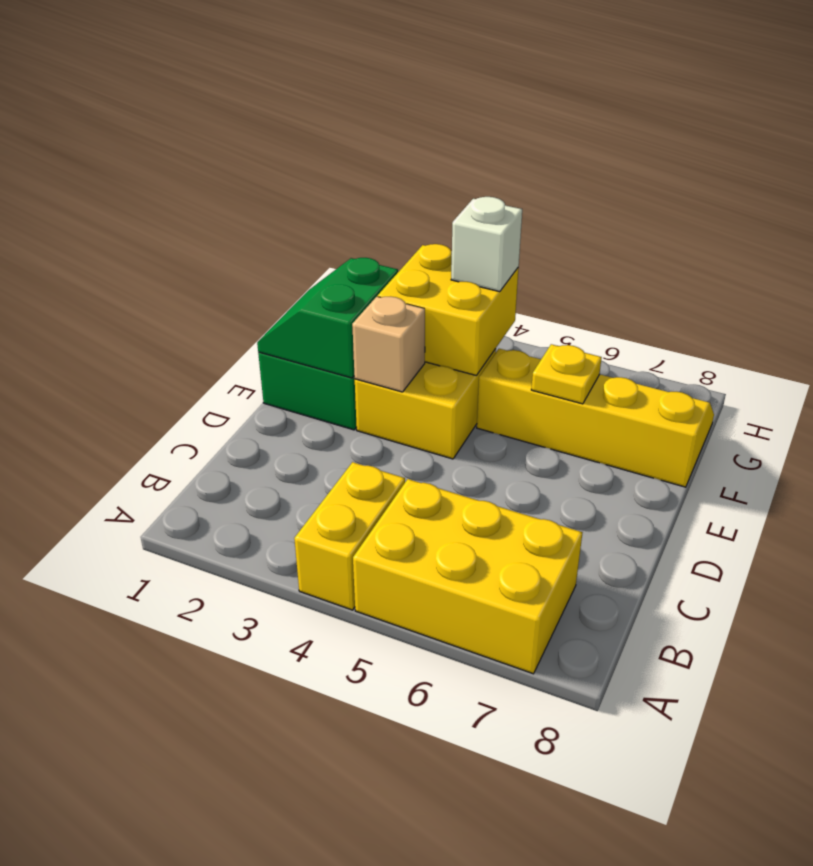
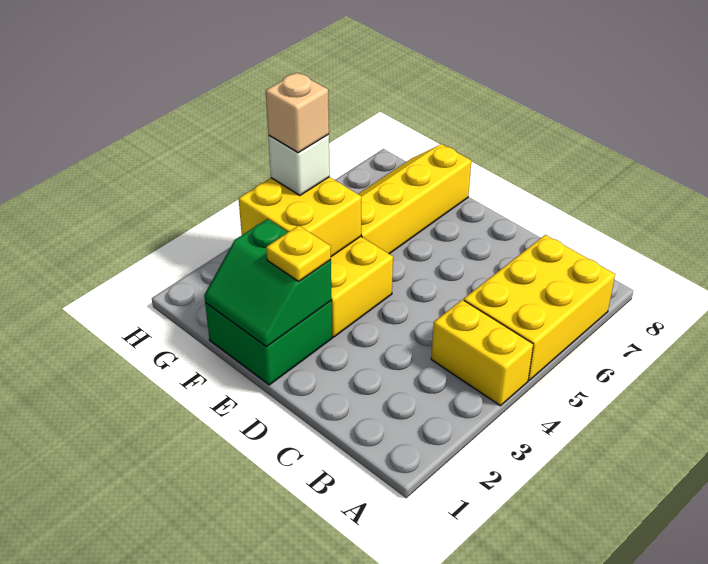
tan brick E3 level 2 -> tan brick G4 level 4
yellow plate F6 level 2 -> yellow plate E2 level 3

